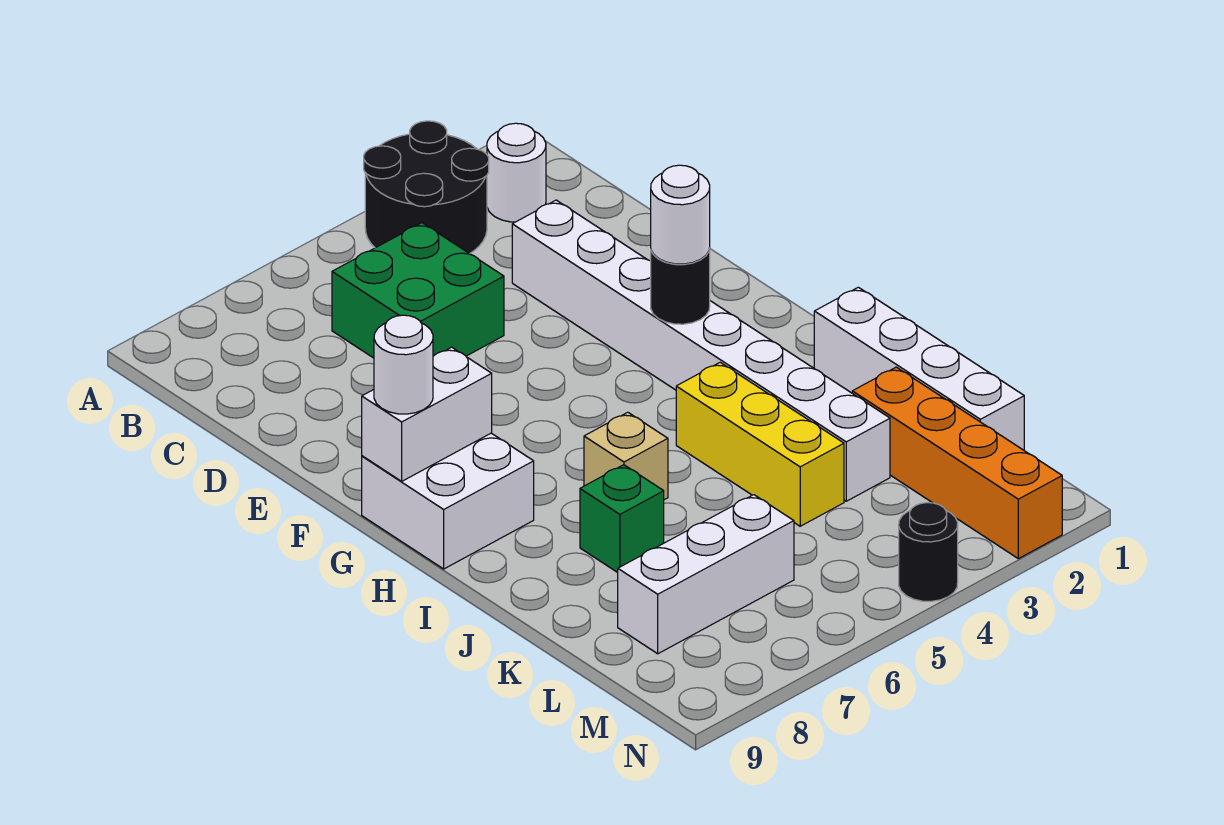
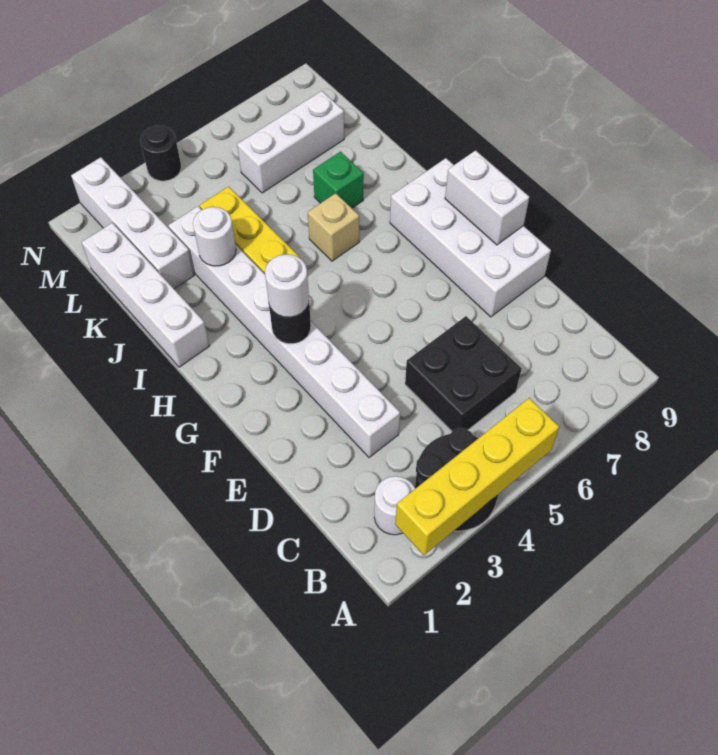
none -> yellow brick A2:A5 level 2
green brick C5:D6 level 1 -> black brick C5:D6 level 1
white brick G8:H9 level 1 -> white brick E8:H9 level 1
white brick G8:G9 level 2 -> white brick F9:G9 level 2
white round brick G9 level 3 -> white round brick J3 level 2
orange brick K2:N2 level 1 -> white brick K2:N2 level 1

